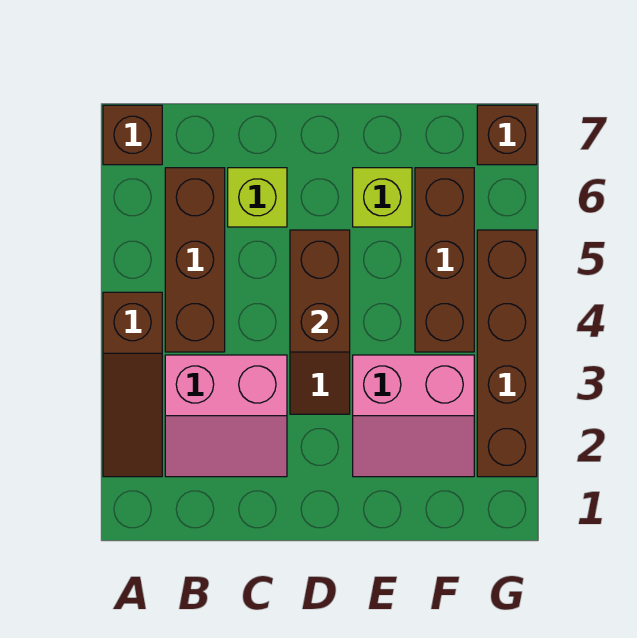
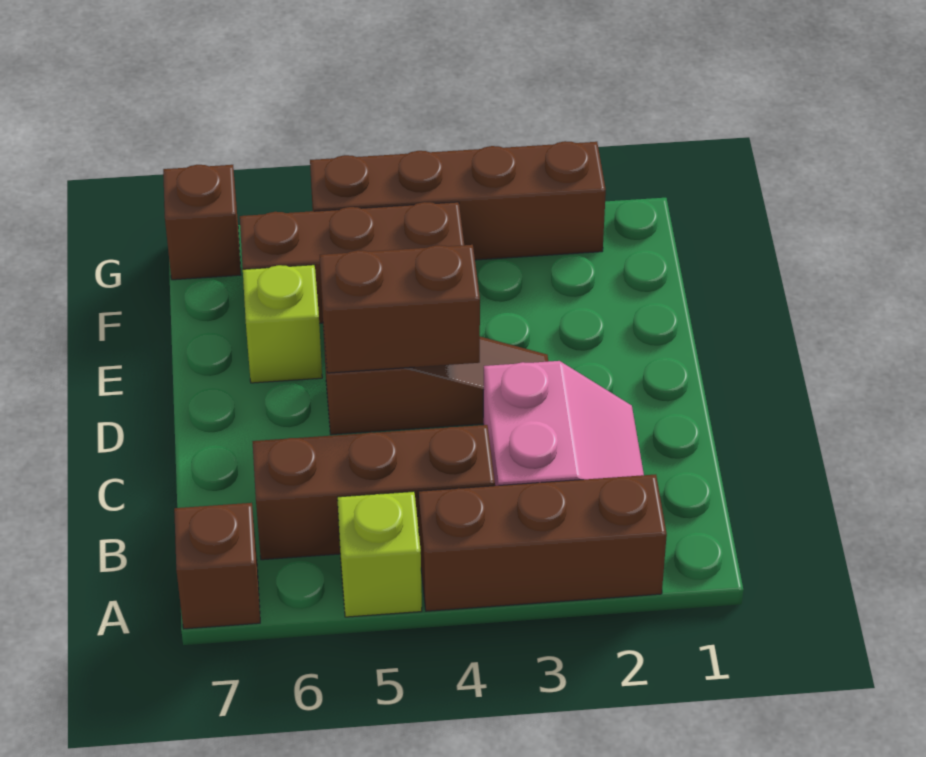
brown slope A2:A4 level 1 top 4 -> brown brick A2:A4 level 1
lime brick C6 level 1 -> lime brick A5 level 1
pink slope E2:F3 level 1 top 3 -> none

